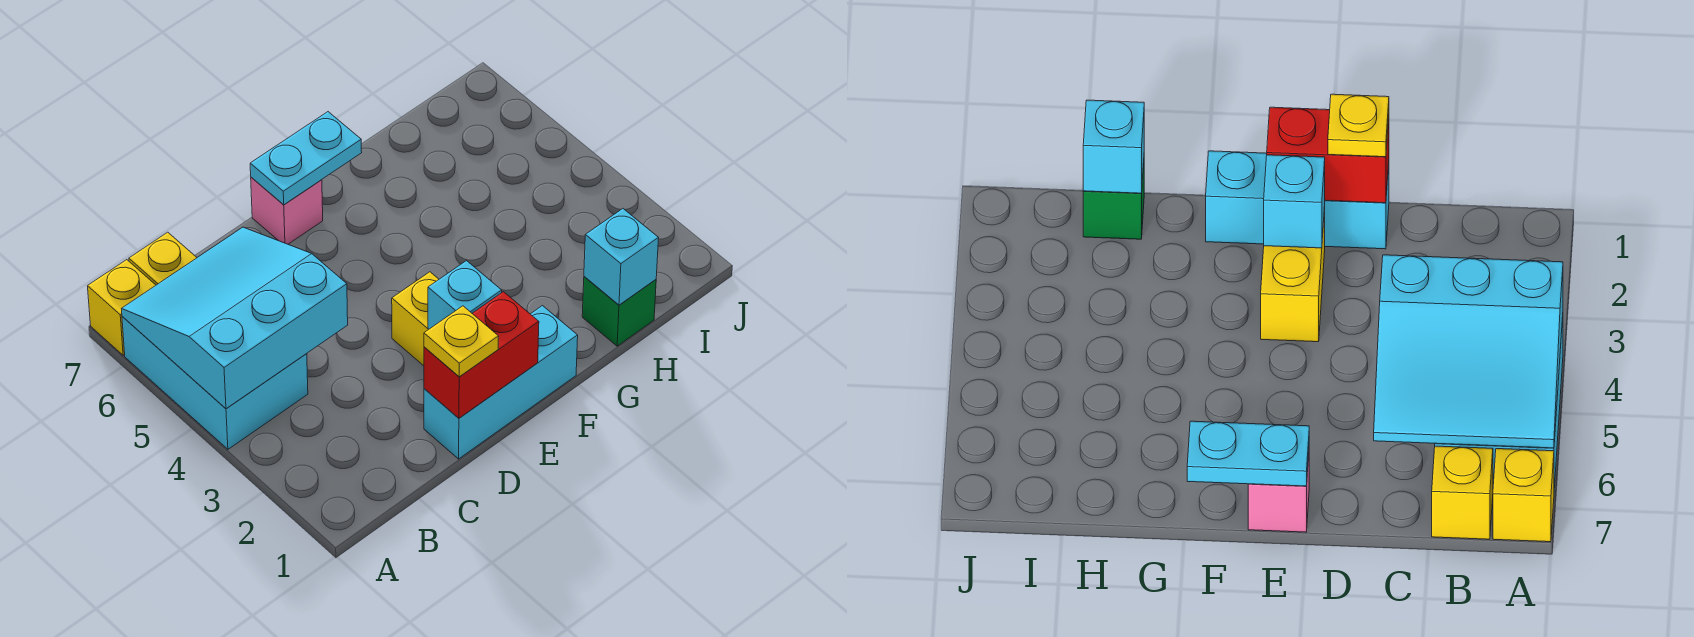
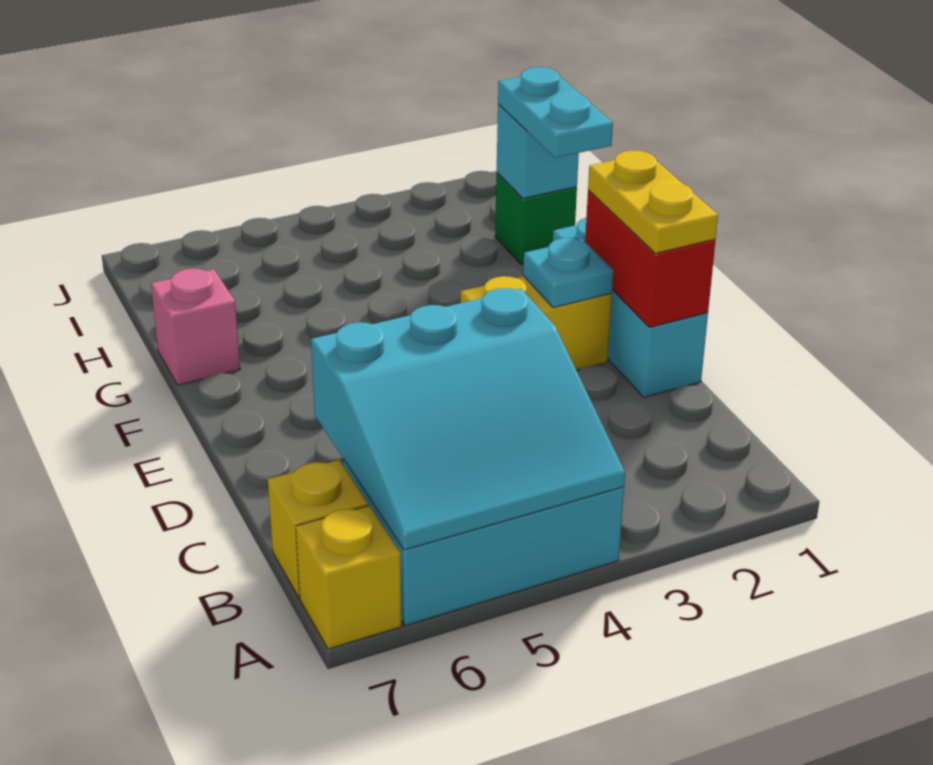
cyan slope A4:C6 level 2 top 4 -> cyan slope A4:C6 level 2 top C
yellow plate D1 level 3 -> yellow plate D1:E1 level 3
cyan brick E2 level 2 -> cyan plate E2 level 2
pink brick E7 level 1 -> pink brick G7 level 1
cyan plate E7:F7 level 2 -> cyan plate G1:H1 level 3

